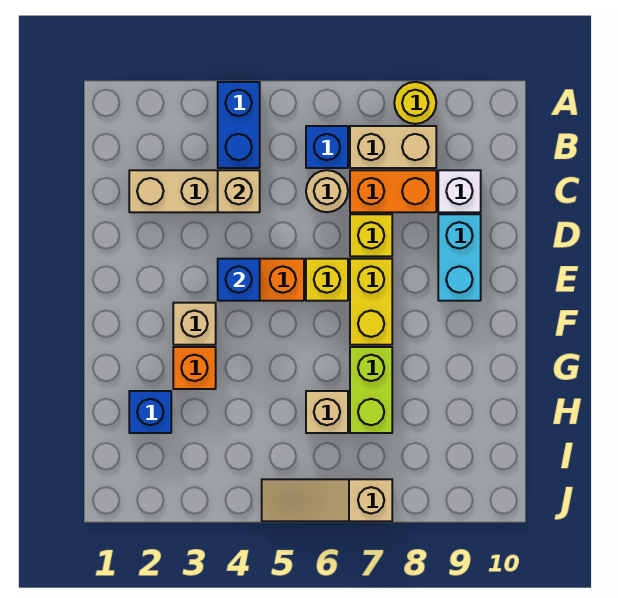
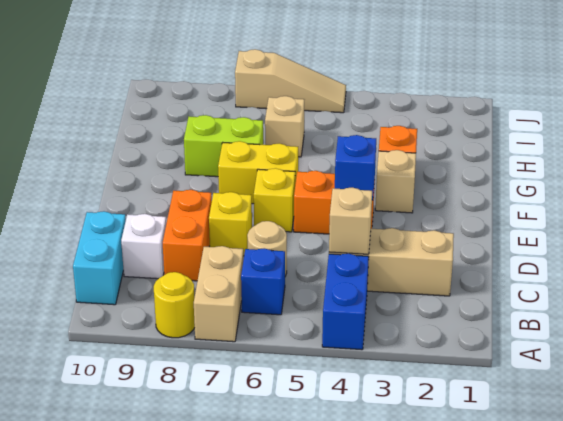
tan brick B7:B8 level 1 -> tan brick A7:B7 level 1
orange brick C7:C8 level 1 -> orange brick C8:D8 level 1
cyan brick D9:E9 level 1 -> cyan brick B10:C10 level 1
yellow brick E7:F7 level 1 -> yellow brick F6:F7 level 1
lime brick G7:H7 level 1 -> lime brick G7:G8 level 1
blue brick H2 level 1 -> none

